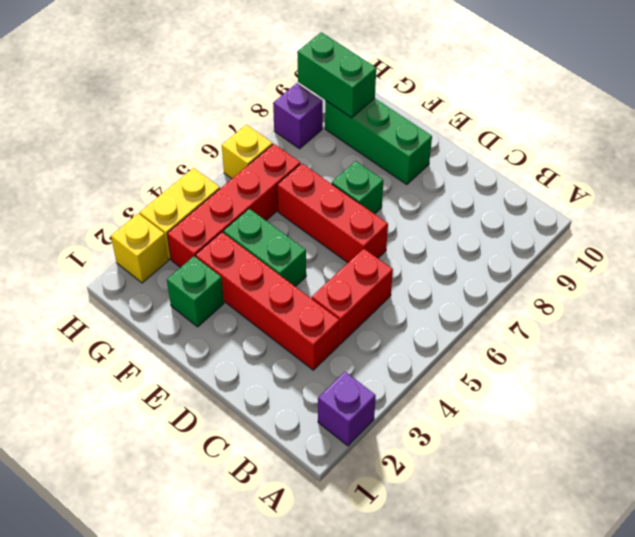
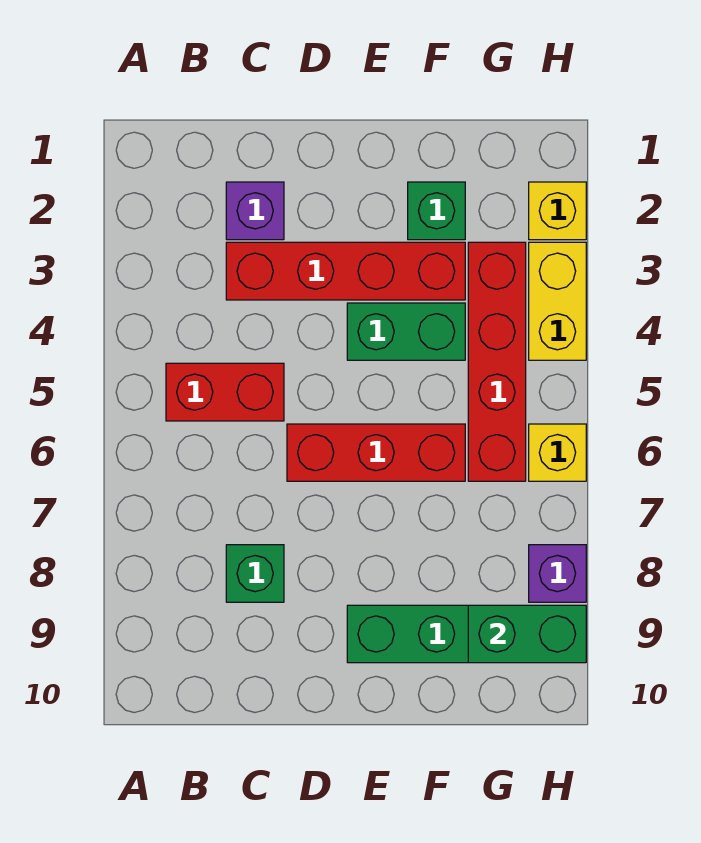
purple brick A2 level 1 -> purple brick C2 level 1
red brick C4:C5 level 1 -> red brick B5:C5 level 1
green brick E7 level 1 -> green brick C8 level 1

